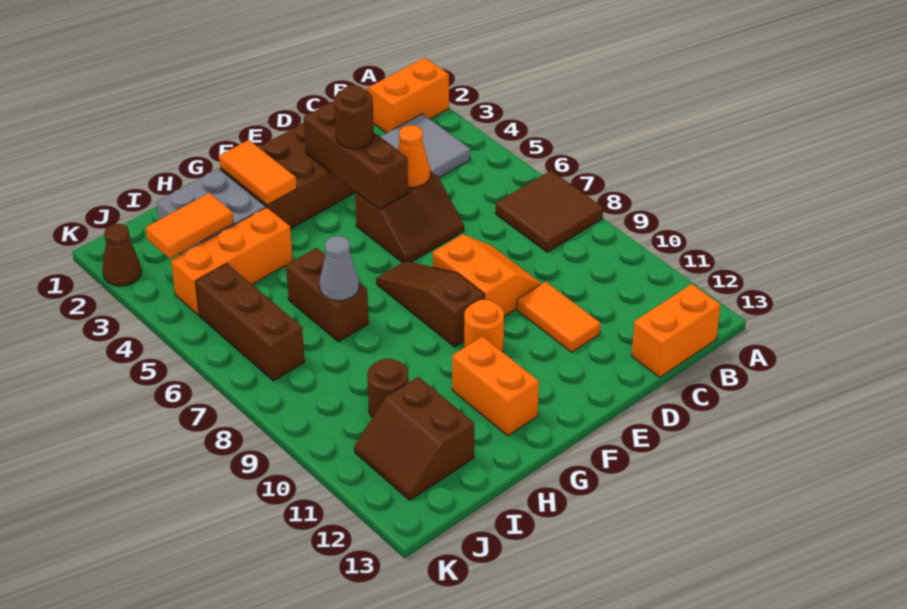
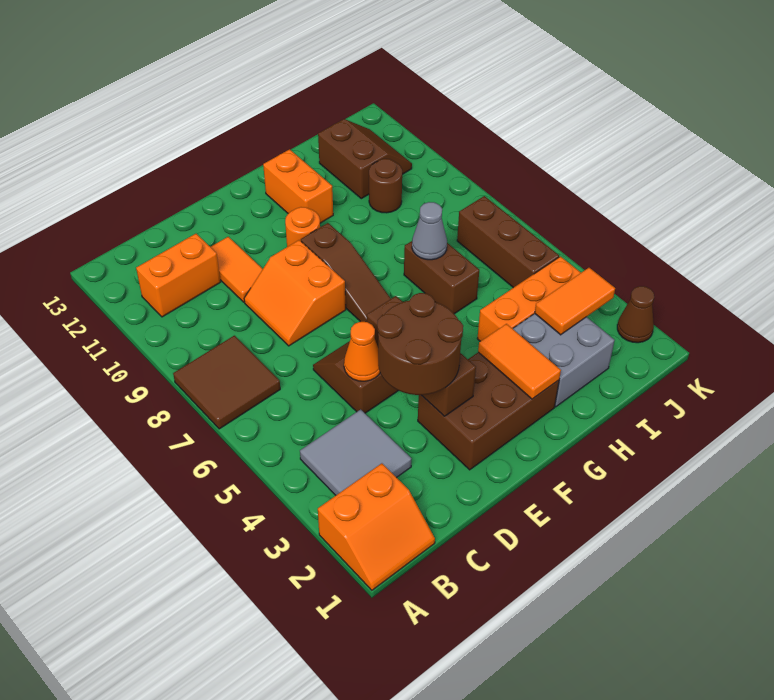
orange brick B13:C13 level 1 -> orange brick B11:C11 level 1
brown round brick E4 level 3 -> brown round brick D3:E4 level 3

